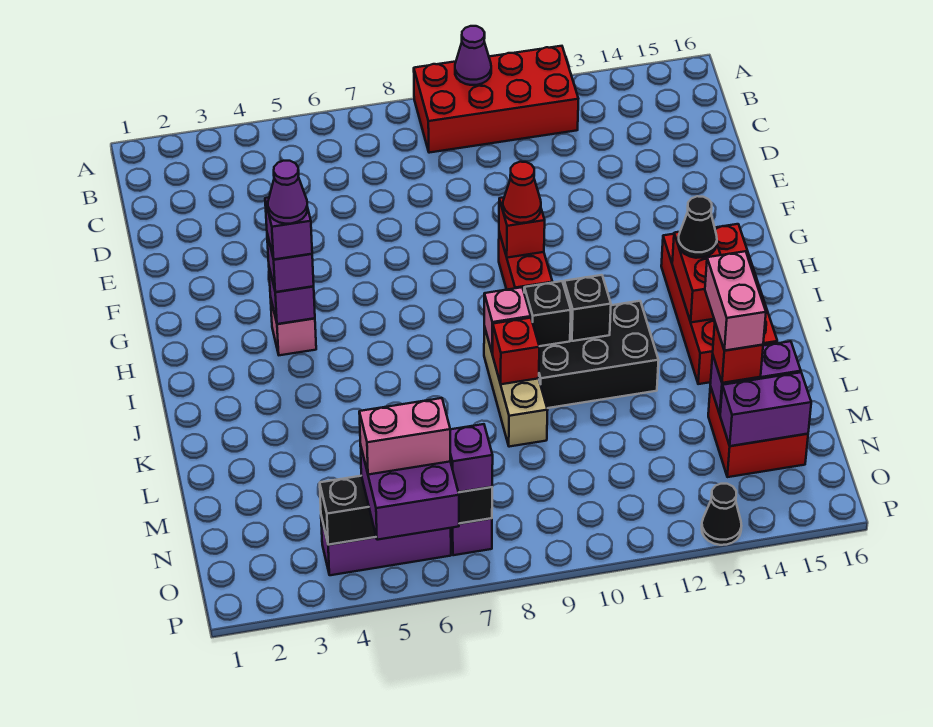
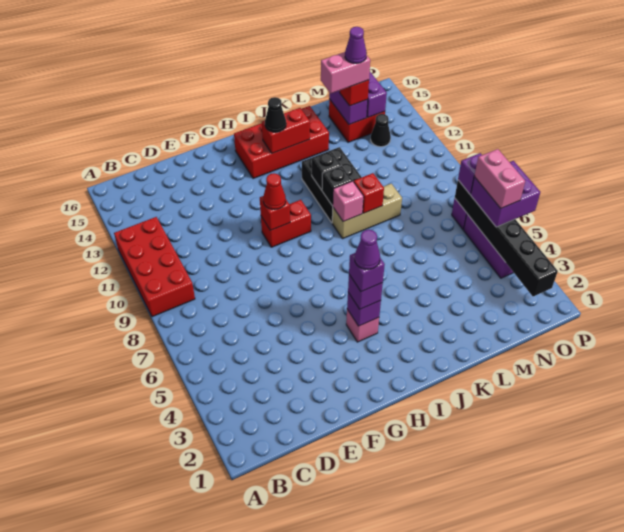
purple cone A10 level 2 -> purple cone M14 level 5
black brick O4:O7 level 2 -> black brick O2:O7 level 2
black cone P13 level 1 -> black cone N13 level 1

